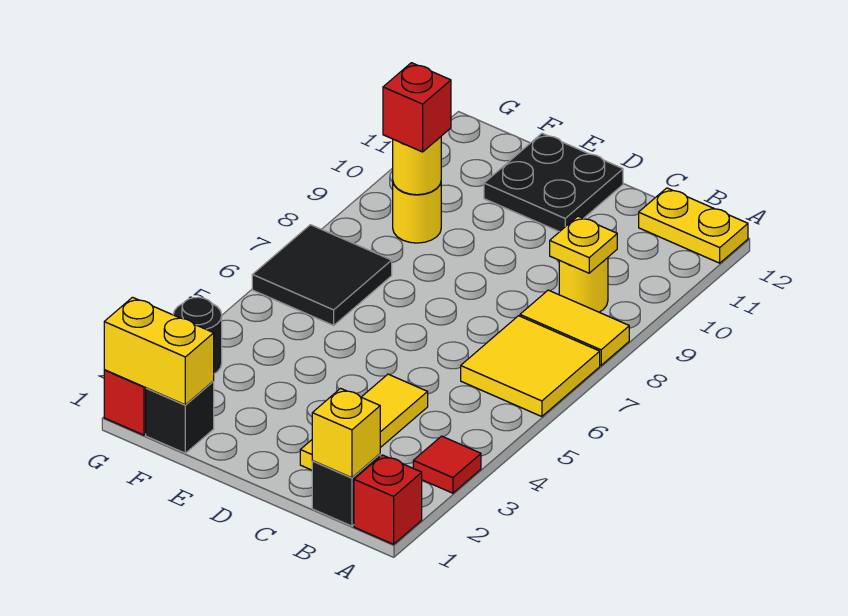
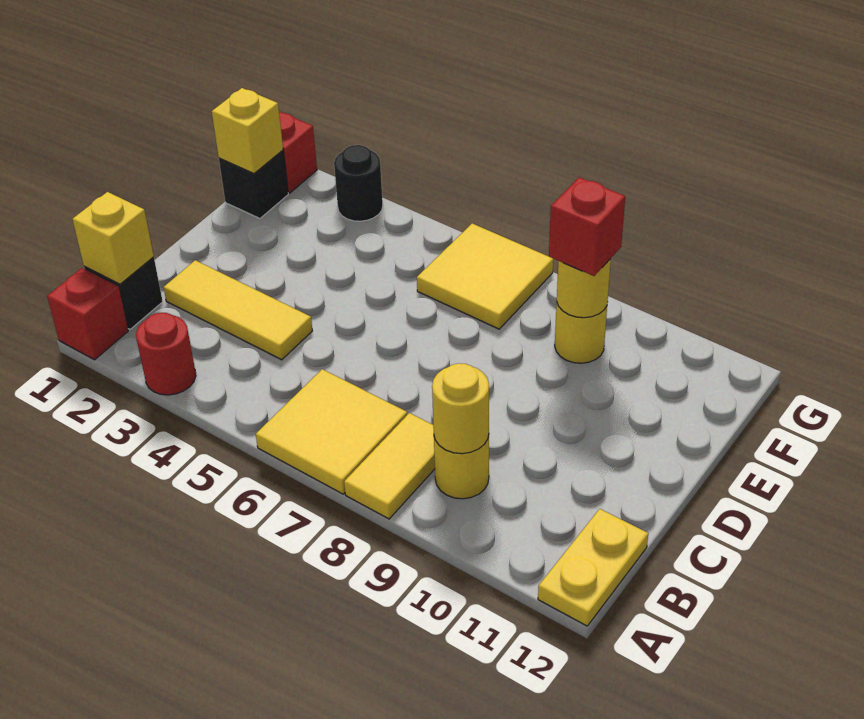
red tile A3 level 1 -> red round brick A3 level 1
yellow plate B9 level 2 -> yellow round brick B9 level 2
black plate D11:E12 level 1 -> none
yellow brick F1:G1 level 2 -> yellow brick F1 level 2
black tile F6:G7 level 1 -> yellow tile F6:G7 level 1

